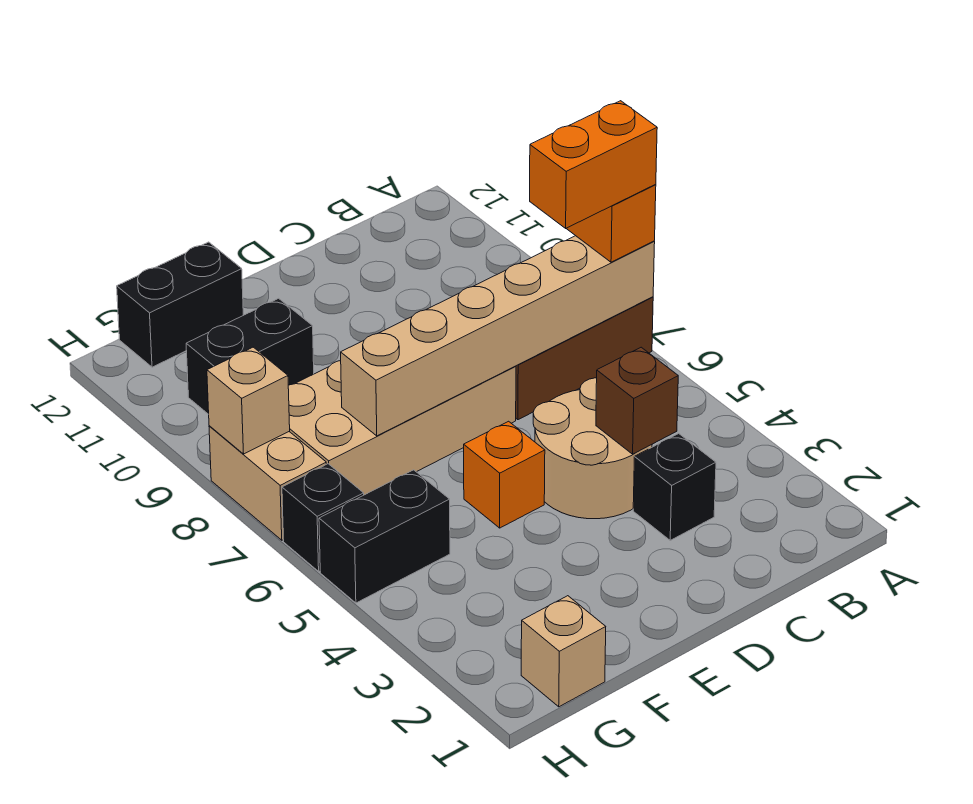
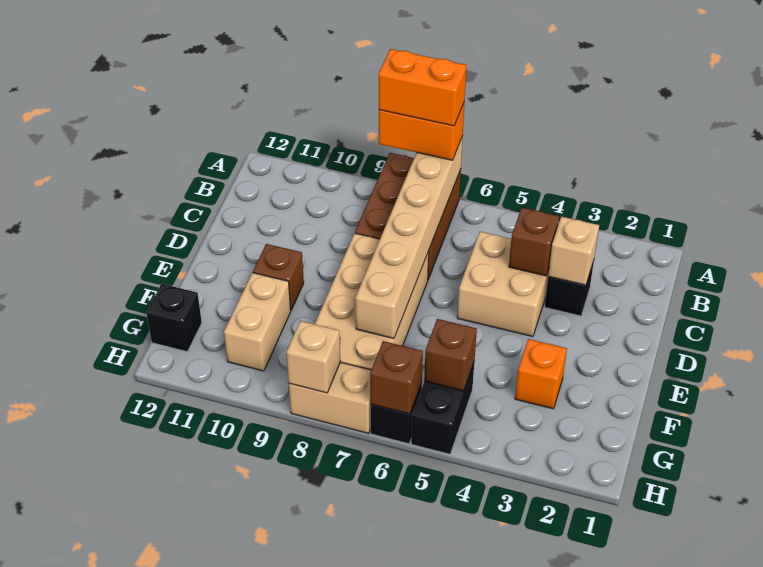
orange brick A7:B7 level 4 -> orange brick A7:A8 level 4
tan round brick C4:D5 level 1 -> tan brick C4:D5 level 1
orange brick E5 level 1 -> orange brick F3 level 1
none -> brown brick E10 level 1
black brick F10:G10 level 1 -> tan brick F10:G10 level 1
black brick F12:G12 level 1 -> black brick G12 level 1
tan brick G1 level 1 -> tan brick C3 level 2
none -> brown brick G5 level 2
none -> brown brick H6 level 2

